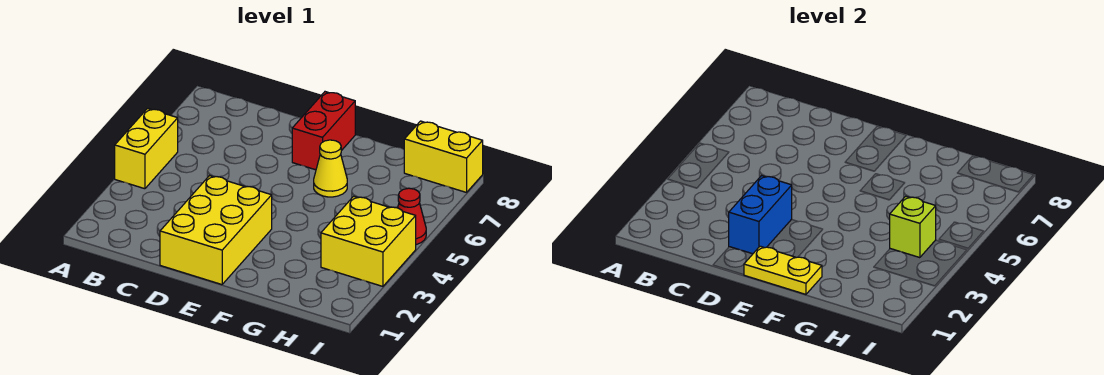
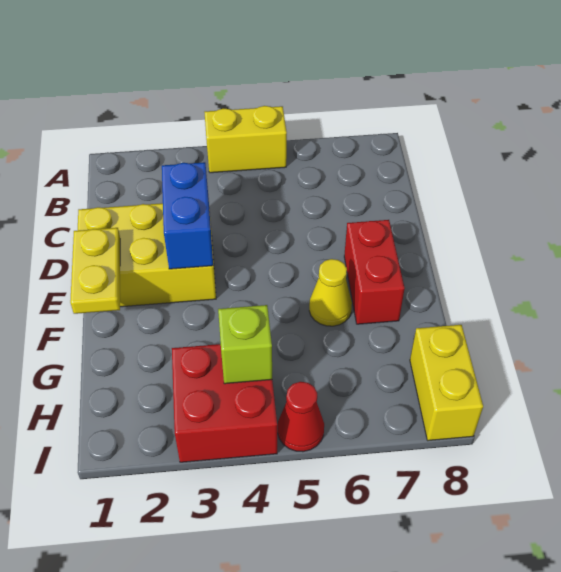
blue brick D2:D3 level 2 -> blue brick D3:E3 level 2
red brick E7:E8 level 1 -> red brick E7:F7 level 1
yellow brick H3:I4 level 1 -> red brick H3:I4 level 1

